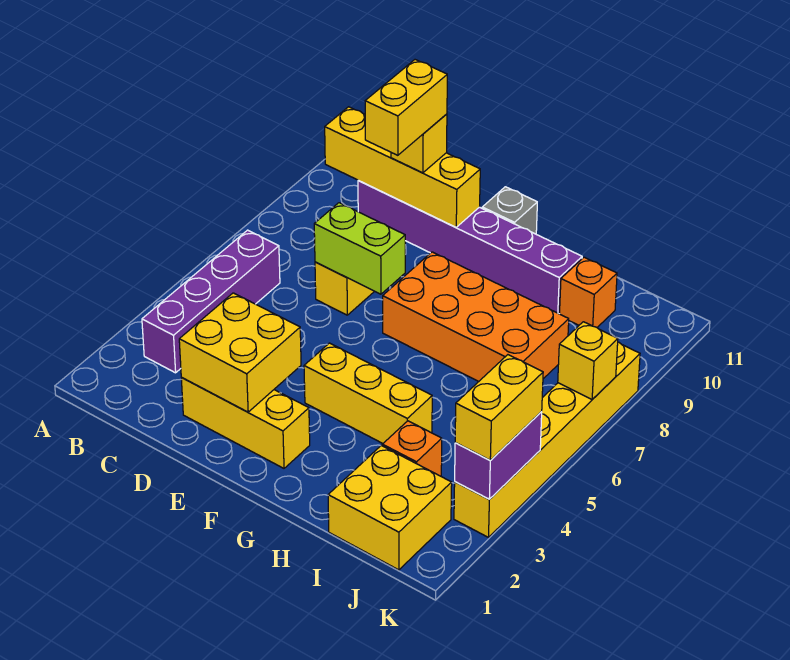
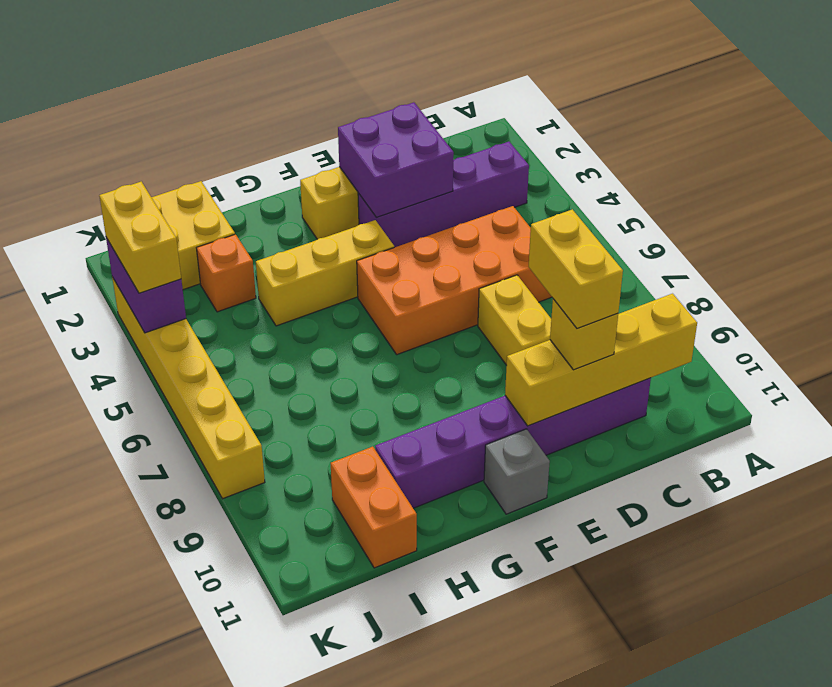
purple brick B3:B6 level 1 -> purple brick B3:E3 level 1
yellow brick D2:E3 level 2 -> purple brick D2:E3 level 2
lime brick D7:E7 level 2 -> none
orange brick F7:I8 level 1 -> orange brick C5:F6 level 1
orange brick I10 level 1 -> orange brick I10:I11 level 1
yellow brick K7 level 2 -> none

